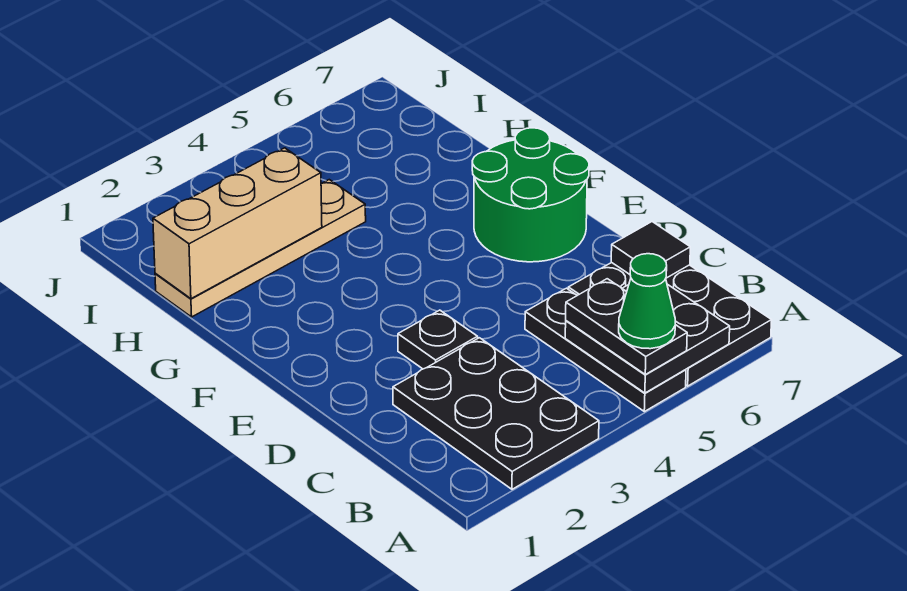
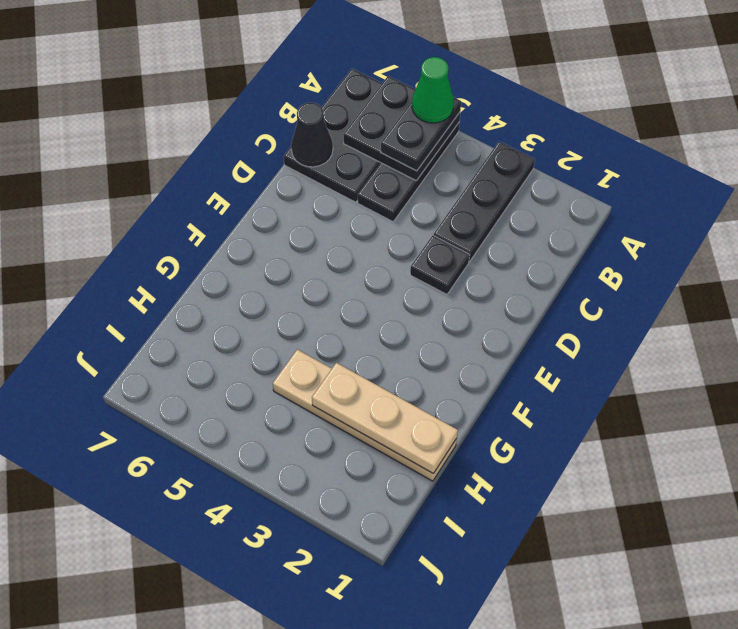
black plate A2:C3 level 1 -> black plate A3:C3 level 1
black tile C7 level 2 -> black cone C7 level 2
green round brick E6:F7 level 1 -> none
tan brick H1:H3 level 2 -> tan plate H1:H3 level 2

